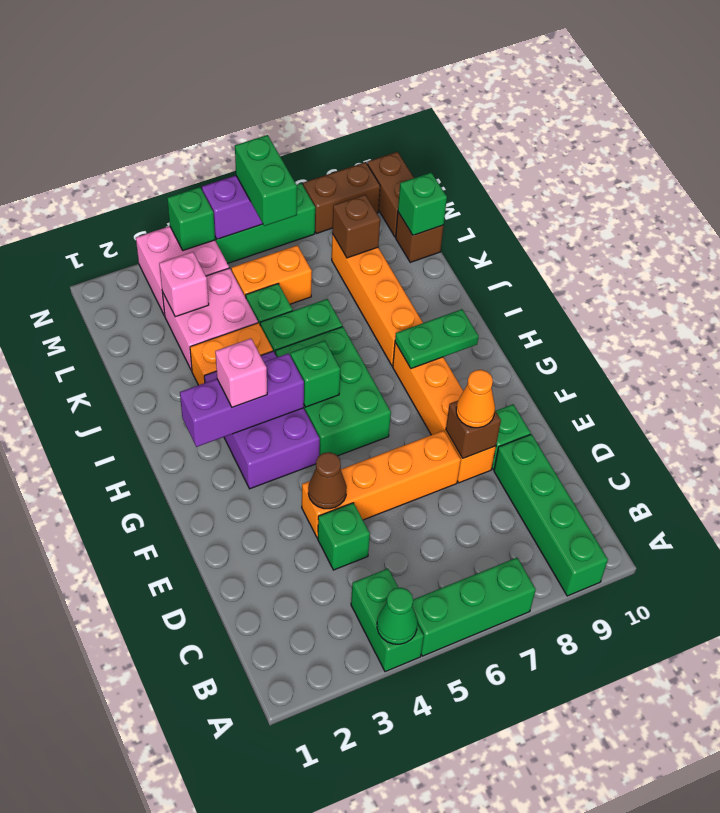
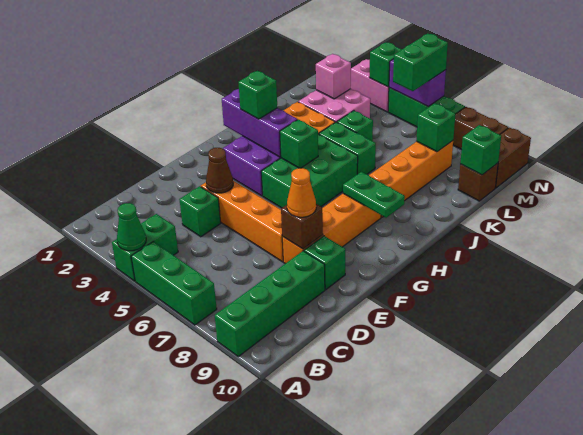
pink brick H3 level 3 -> green brick H3 level 3
orange brick L5:L6 level 1 -> none
brown brick L8 level 2 -> green brick L8 level 2
pink brick M3:N4 level 1 -> pink brick N3:N4 level 1

